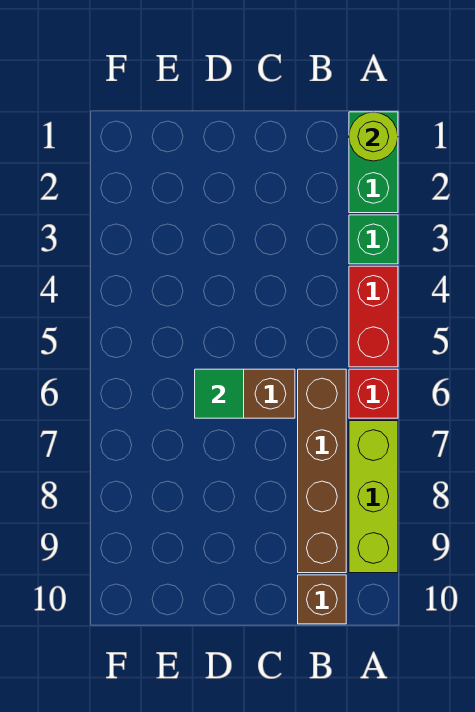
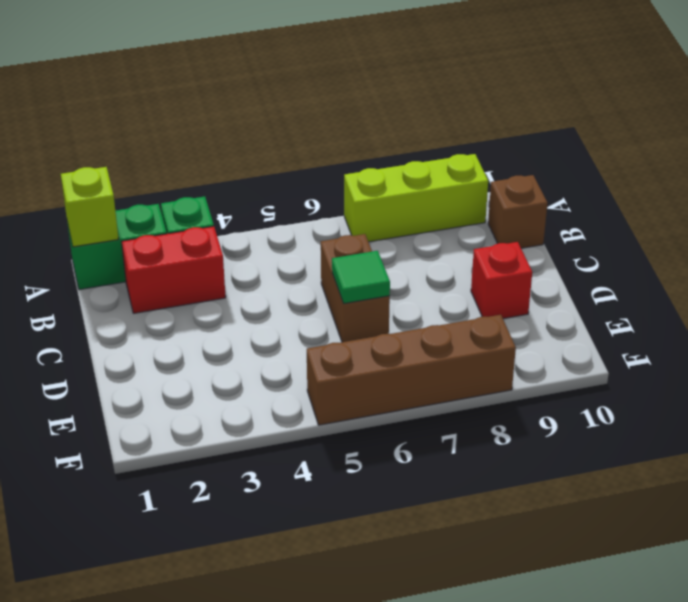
lime round brick A1 level 2 -> lime brick A1 level 2
red brick A4:A5 level 1 -> red brick B2:B3 level 1
red brick A6 level 1 -> red brick D9 level 1
brown brick B6:B9 level 1 -> brown brick F5:F8 level 1

